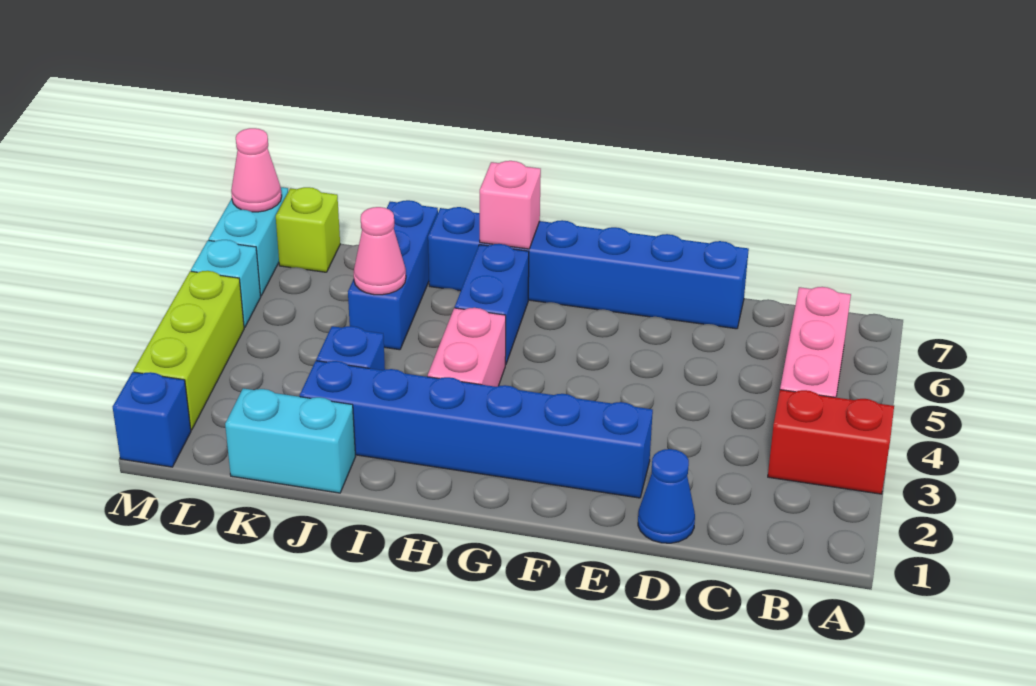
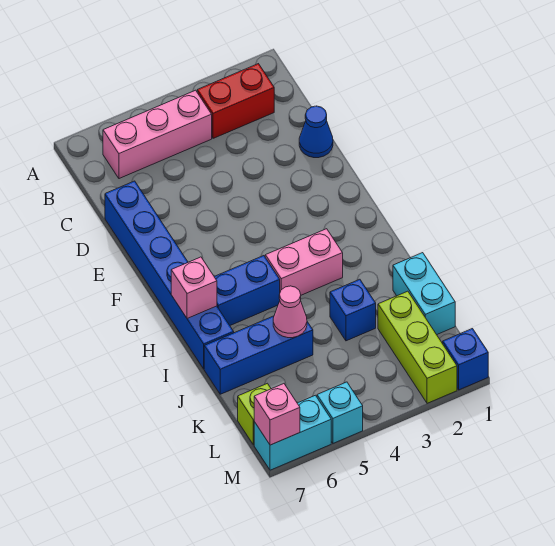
red brick A3:B3 level 1 -> red brick B2:B3 level 1
blue brick E2:J2 level 1 -> none
lime brick M2:M4 level 1 -> lime brick K2:M2 level 1
pink cone M7 level 2 -> pink brick M7 level 2

